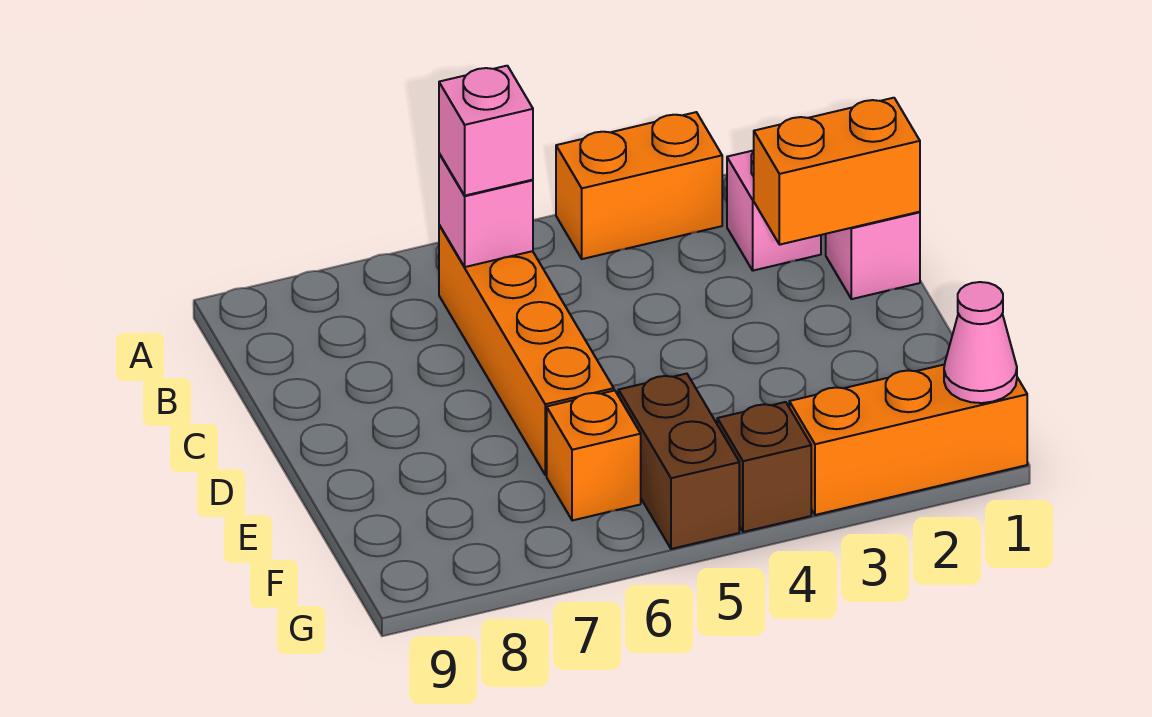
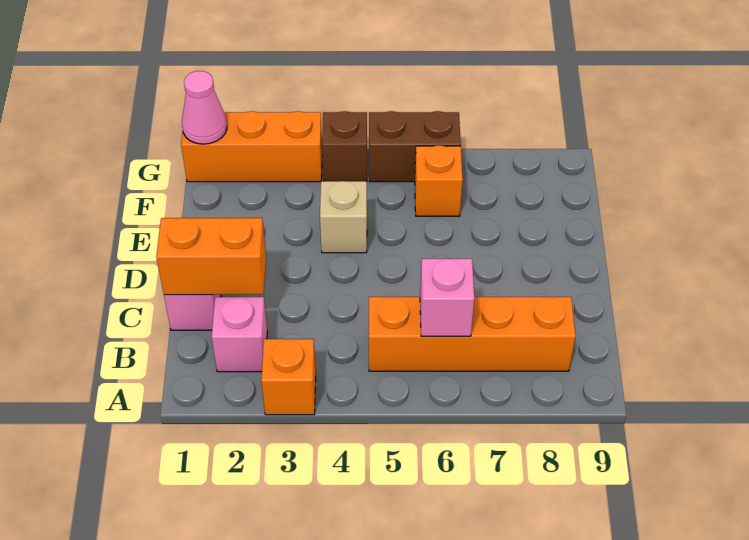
orange brick A3:A4 level 1 -> orange brick A3 level 1
orange brick B6:E6 level 1 -> orange brick B5:B8 level 1
pink brick B6 level 3 -> none
none -> tan brick E4 level 1
brown brick F5:G5 level 1 -> brown brick G5:G6 level 1

